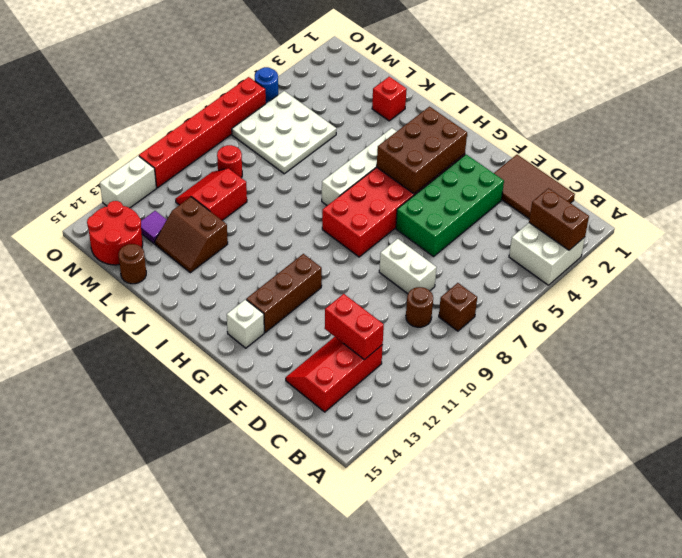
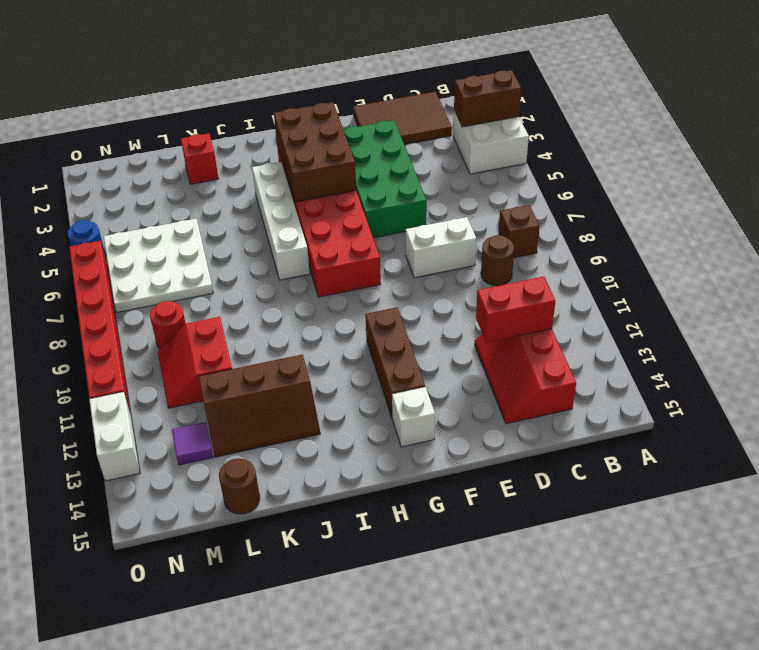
brown slope K12:L13 level 1 top 12 -> brown slope J12:L13 level 1 top 12
red round brick M14:N15 level 1 -> none

